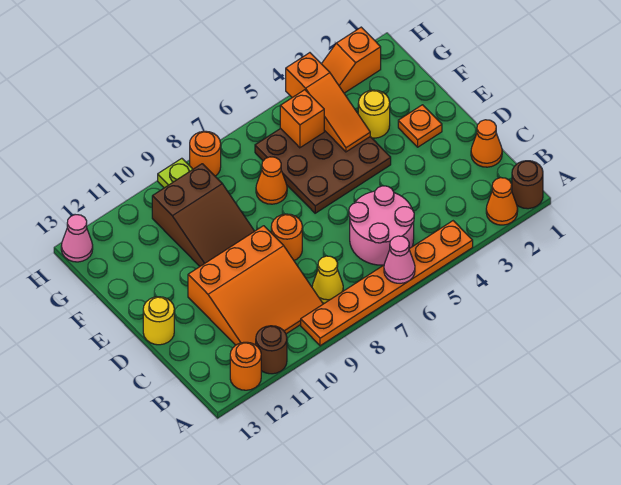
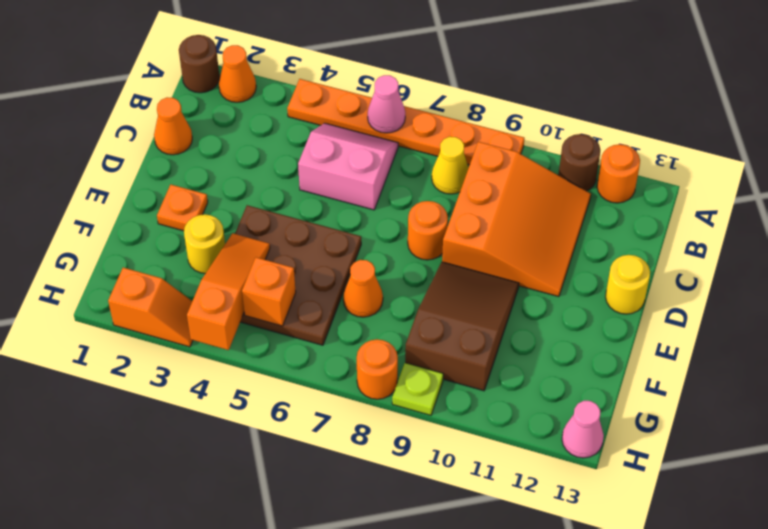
pink round brick B5:C6 level 1 -> pink slope B5:C6 level 1 top C
orange slope B9:D11 level 1 top D -> orange slope B9:D11 level 1 top 9

